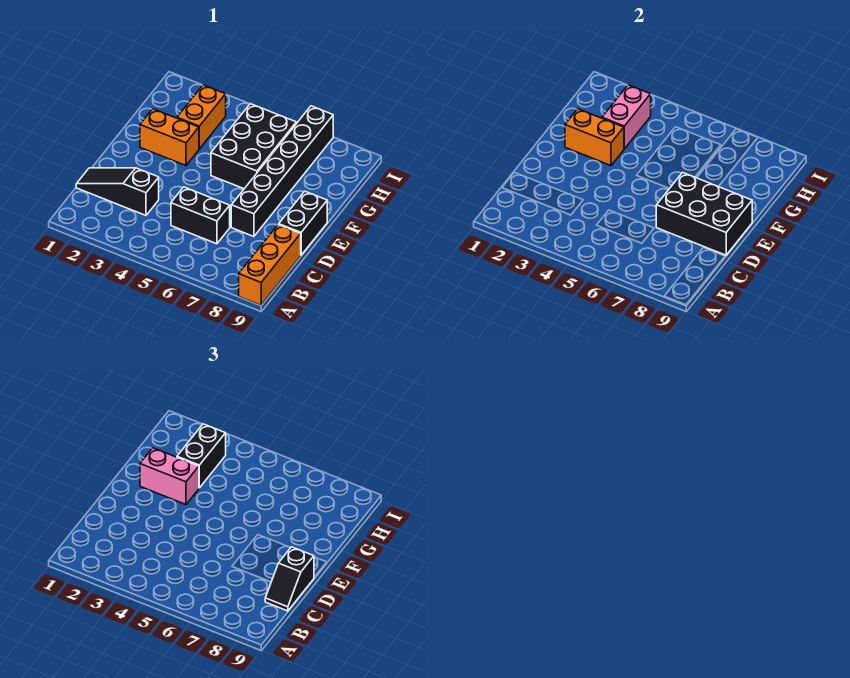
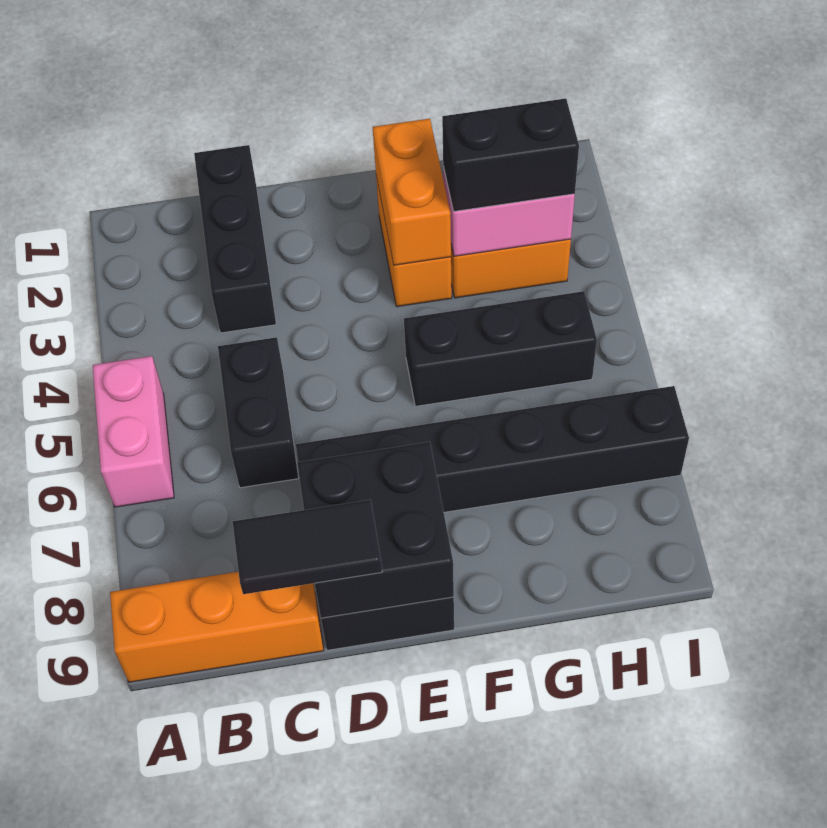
black slope C1:C3 level 1 top 3 -> black brick C1:C3 level 1
black slope C9:D9 level 3 top D -> black tile C9:D9 level 3
black brick D7:E9 level 2 -> black brick D8:E9 level 2
pink brick F2:F3 level 3 -> pink brick A5:A6 level 1
black brick F5:H6 level 1 -> black brick F5:H5 level 1

